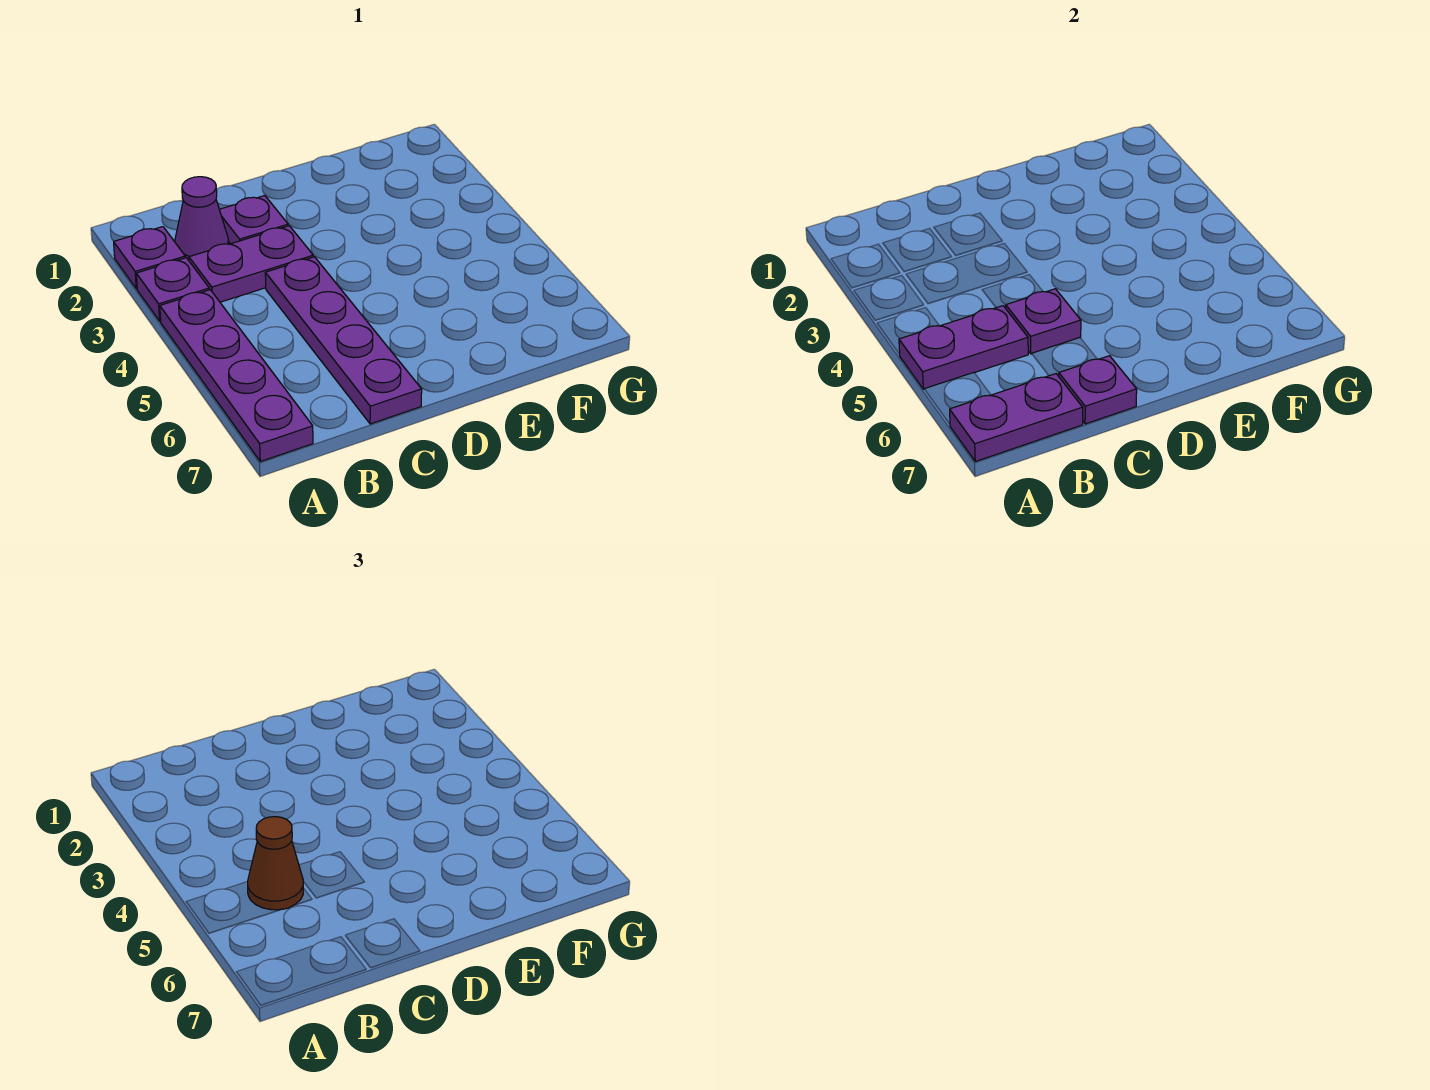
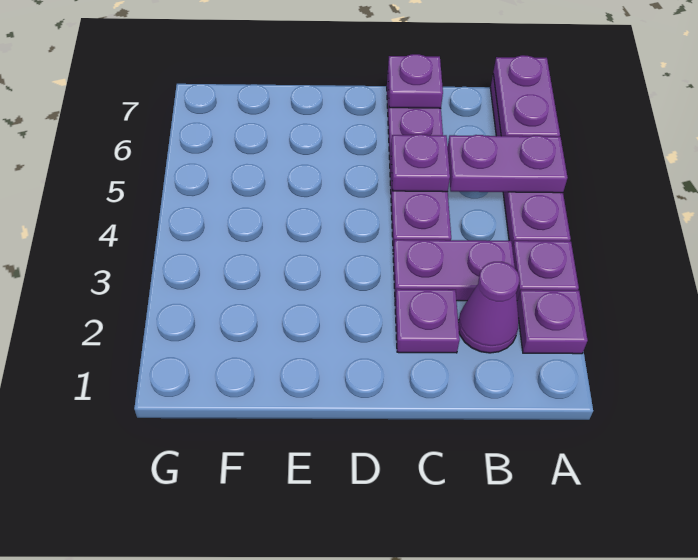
purple plate A7:B7 level 2 -> purple plate A6:A7 level 2
brown cone B5 level 3 -> none

